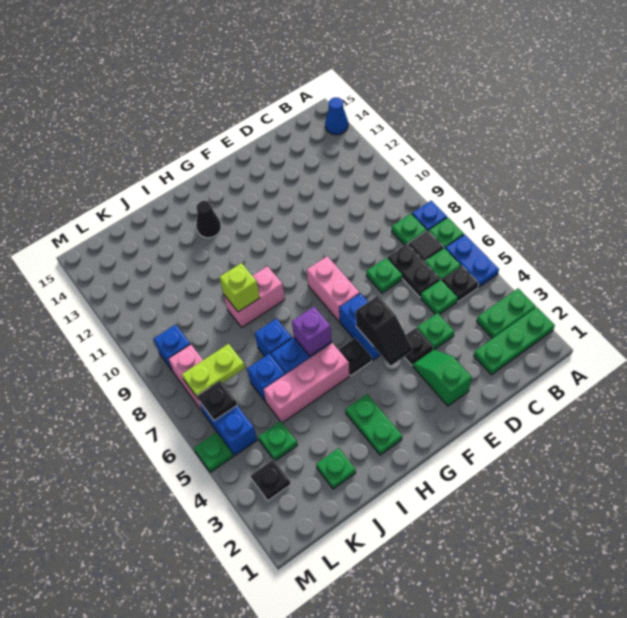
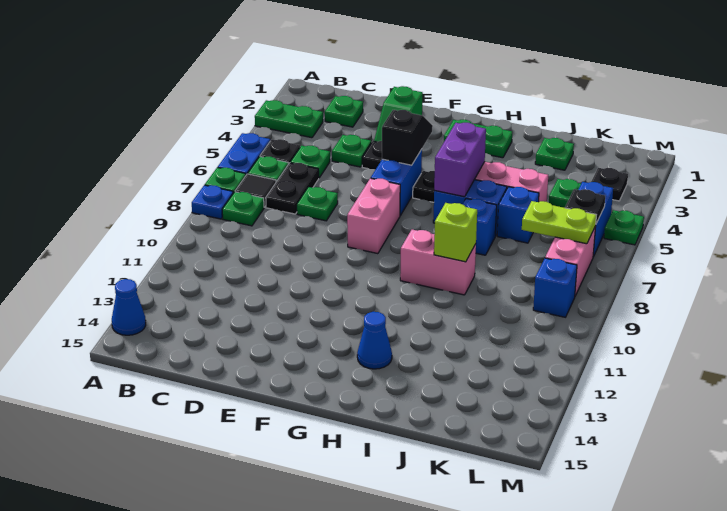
green plate A2:C2 level 1 -> green plate C2 level 1
green plate H2:H3 level 1 -> green plate G2:H2 level 1
purple brick H6 level 2 -> purple brick H5:H6 level 2
black cone H13 level 1 -> blue cone H13 level 1

